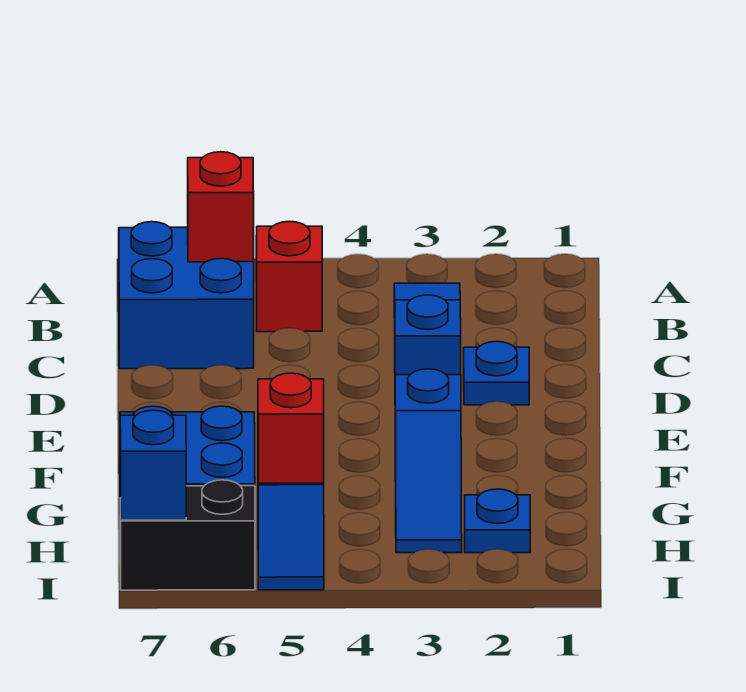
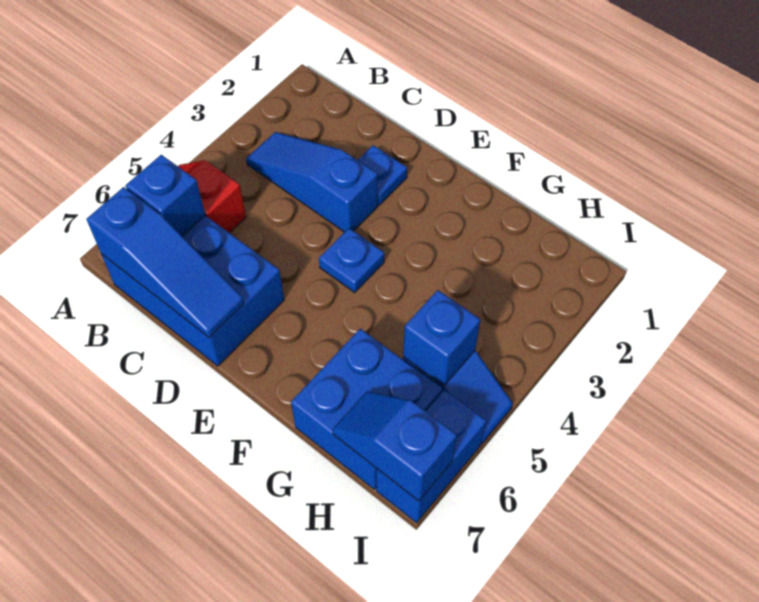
blue brick B6:C7 level 1 -> blue brick B6:D7 level 1
red brick B6 level 2 -> blue brick B6 level 2
blue slope F3:H3 level 1 top F -> blue slope B7:D7 level 2 top B
blue plate H2 level 1 -> blue plate E4 level 1
red brick H5 level 2 -> blue brick H5 level 2
black brick I6:I7 level 1 -> blue brick I6:I7 level 1

